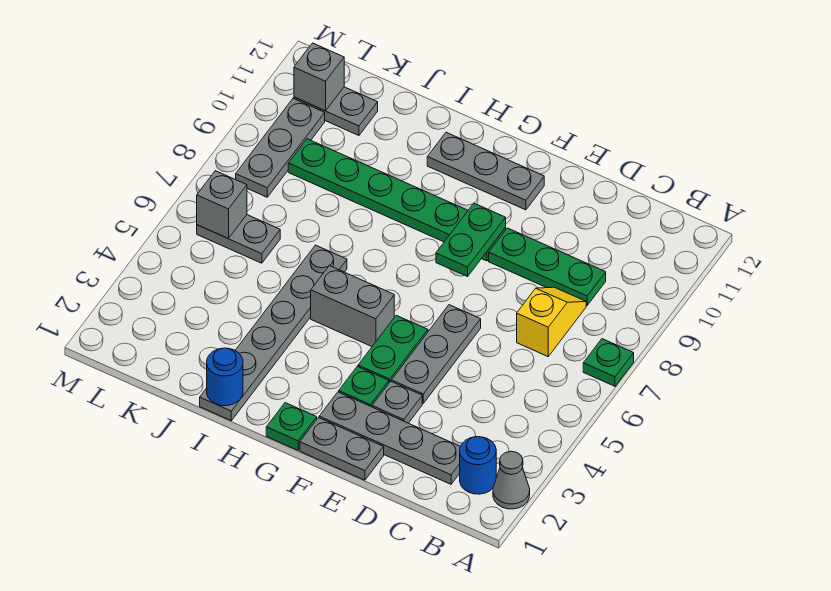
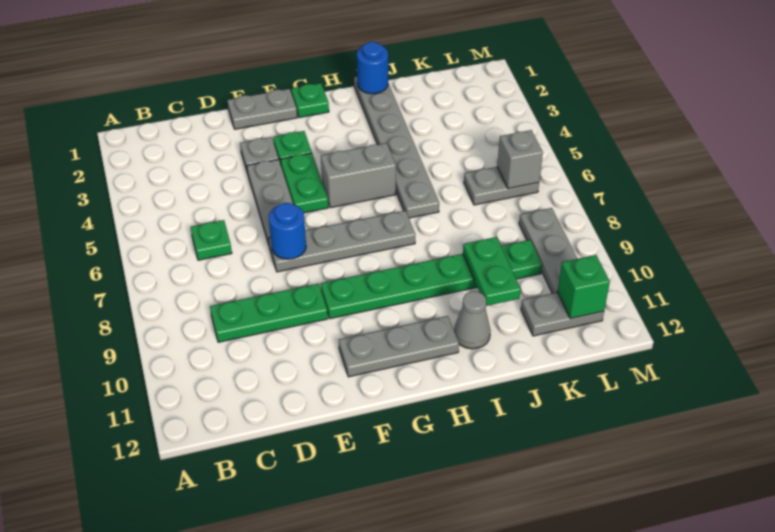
grey cone A2 level 1 -> grey cone I11 level 1
green plate A7 level 1 -> green plate C6 level 1
blue round brick B2 level 1 -> blue round brick E7 level 2
grey plate C2:F2 level 1 -> grey plate E7:H7 level 1
yellow slope C7:C8 level 1 top 7 -> none
green plate F8:F9 level 2 -> green plate J9:J10 level 2
grey brick L11 level 2 -> green brick L11 level 2

